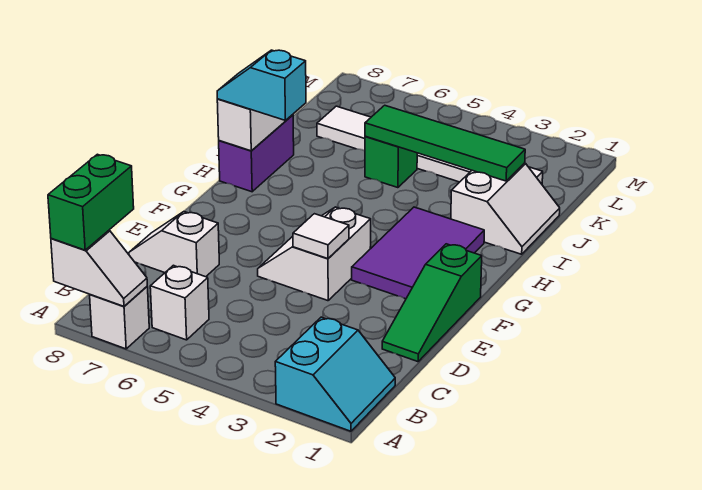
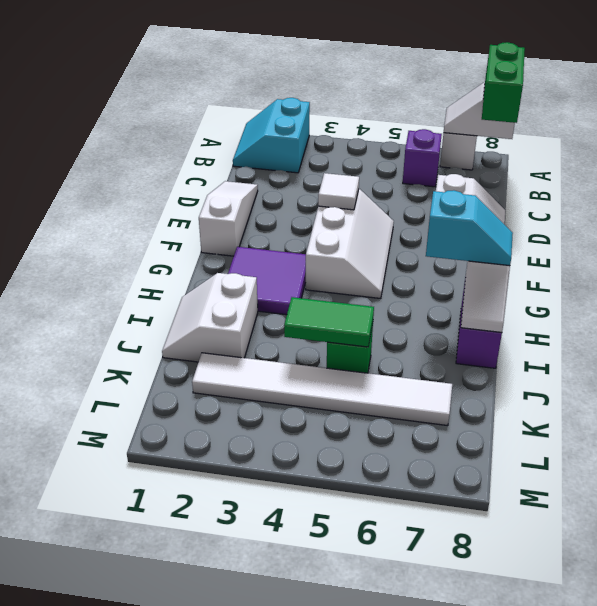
white brick B6 level 1 -> purple brick B6 level 1
green slope D1:F1 level 1 top F -> white slope D1:F1 level 1 top F
white slope E4:F5 level 1 top 4 -> white slope E4:G5 level 1 top 4
purple tile F2:H3 level 1 -> purple tile G2:H3 level 1
green tile J2:J5 level 2 -> green tile J4:J5 level 2

